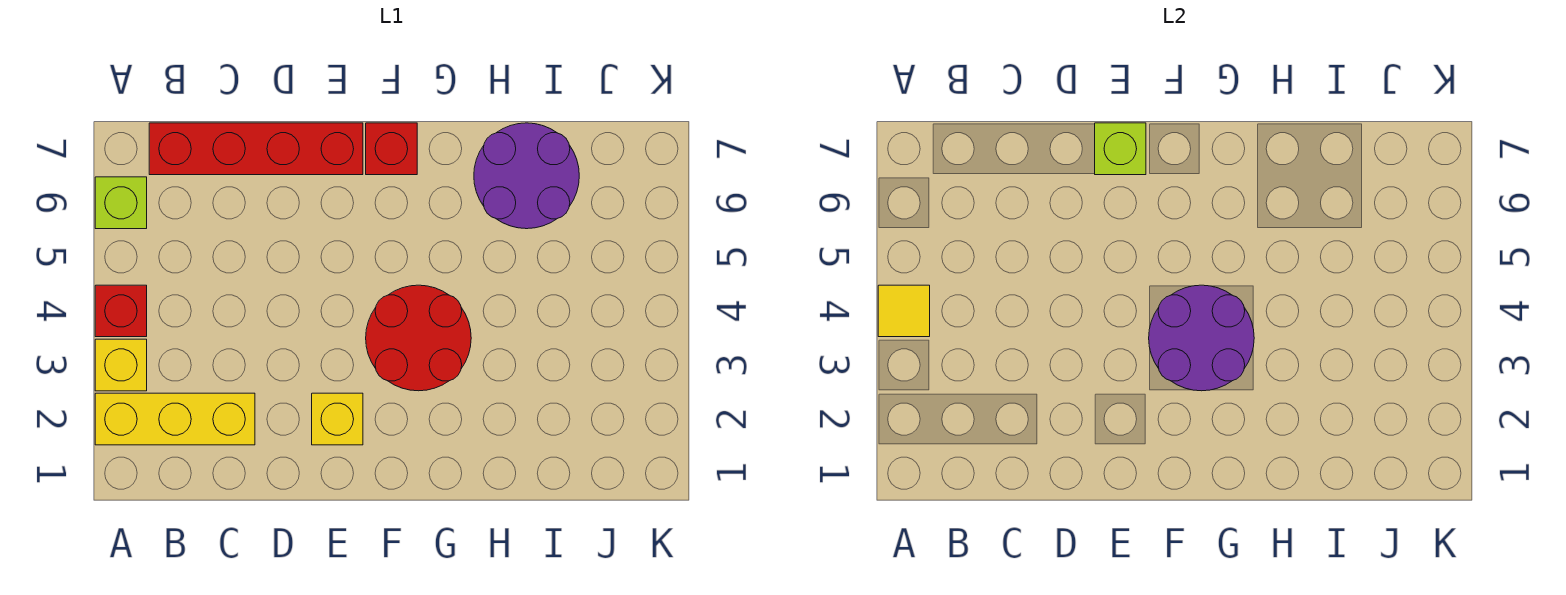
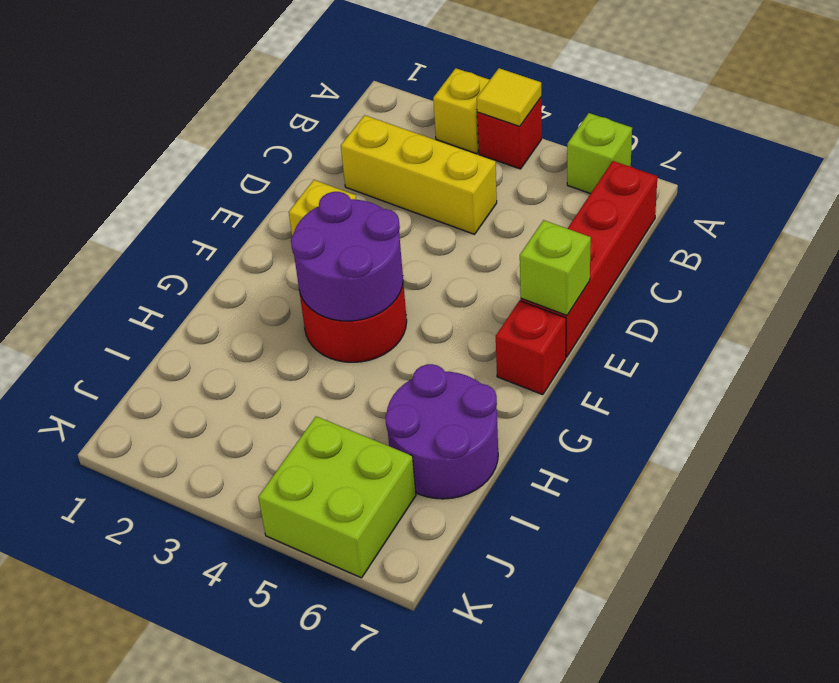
yellow brick A2:C2 level 1 -> yellow brick C2:C4 level 1
none -> lime brick J5:K6 level 1

